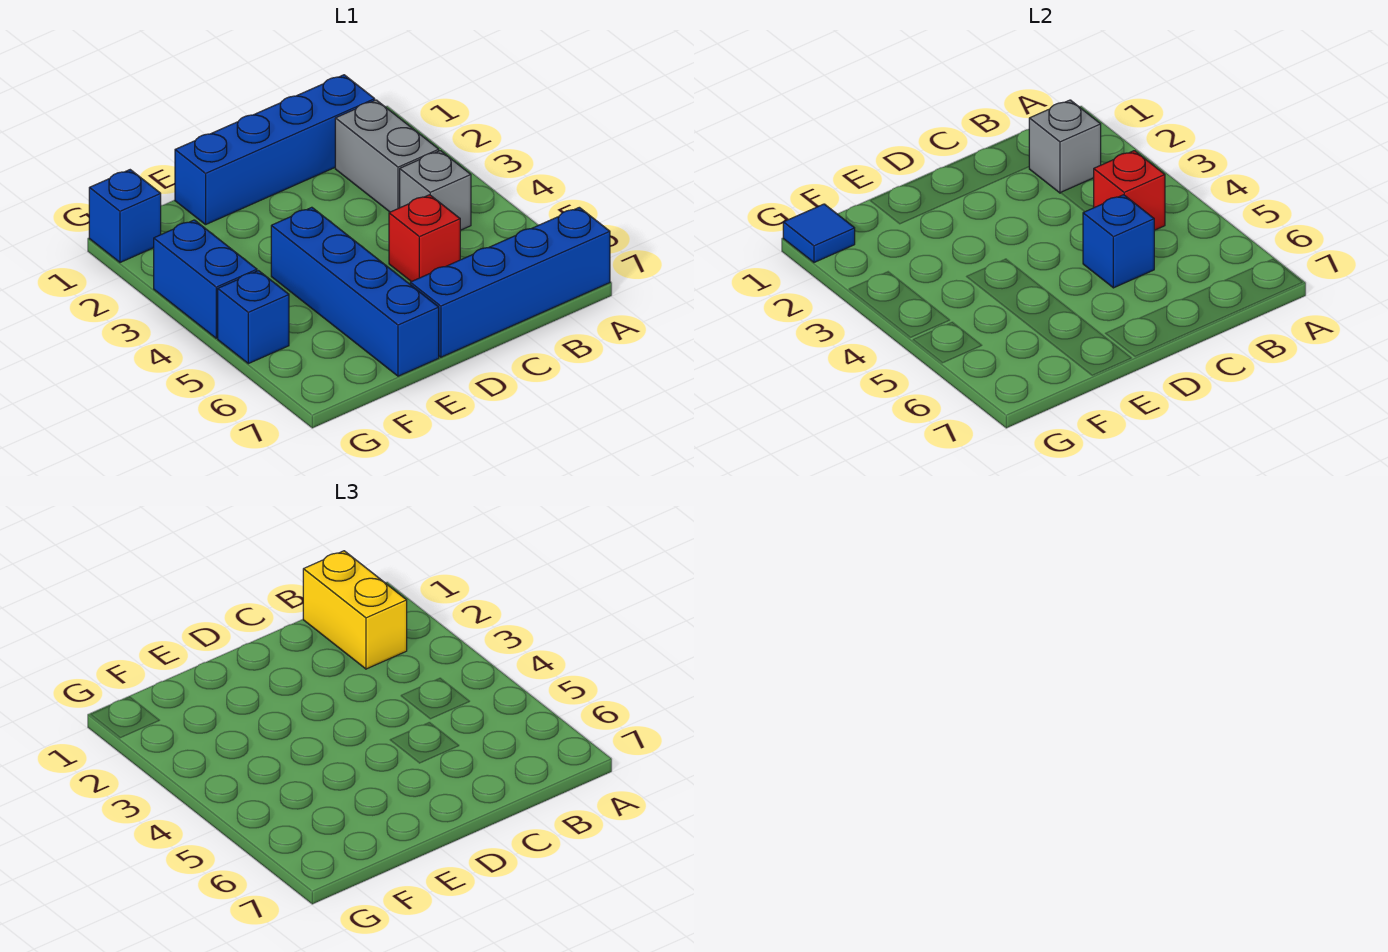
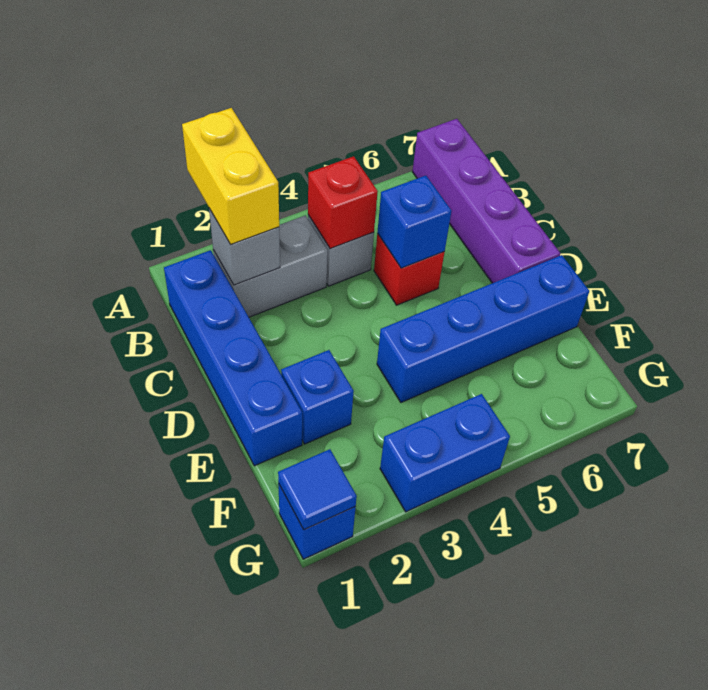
blue brick A7:D7 level 1 -> purple brick A7:D7 level 1
yellow brick B1:B2 level 3 -> yellow brick A2:B2 level 3
blue brick G5 level 1 -> blue brick E2 level 1

